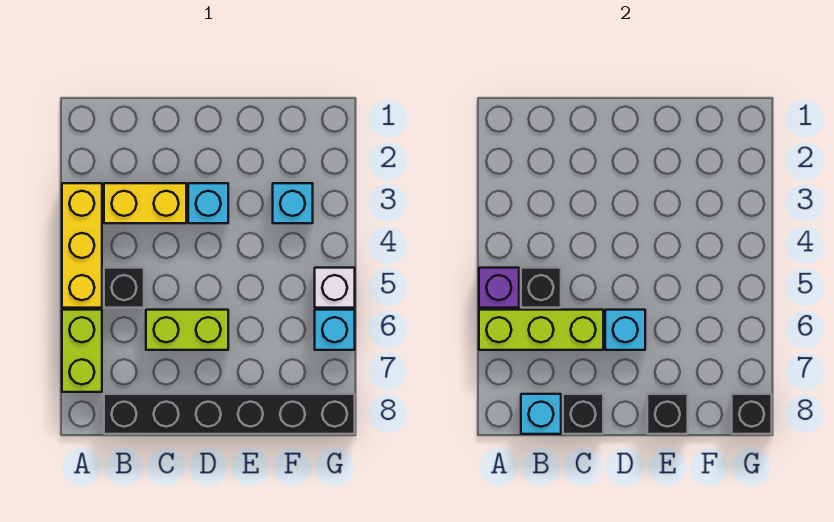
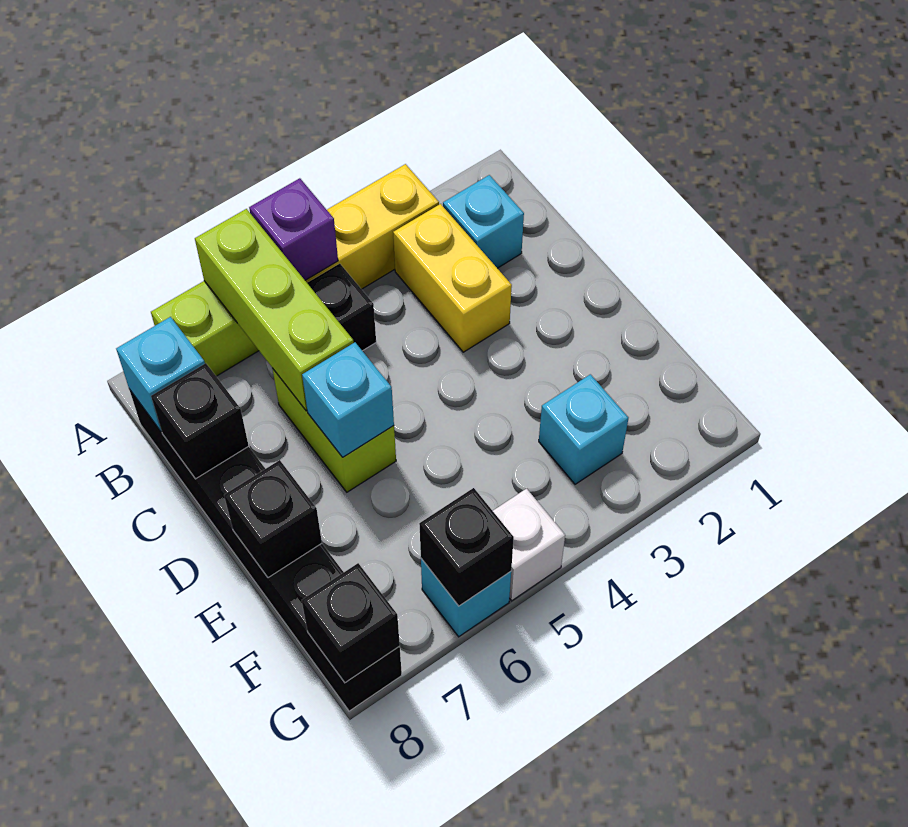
black brick B5 level 2 -> black brick G6 level 2
cyan brick D3 level 1 -> cyan brick B2 level 1

